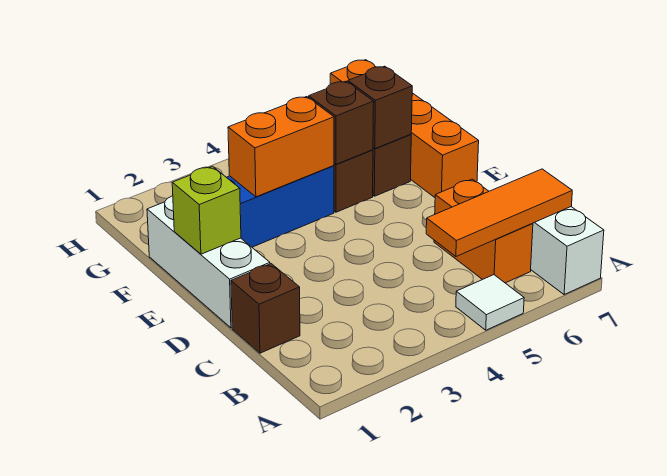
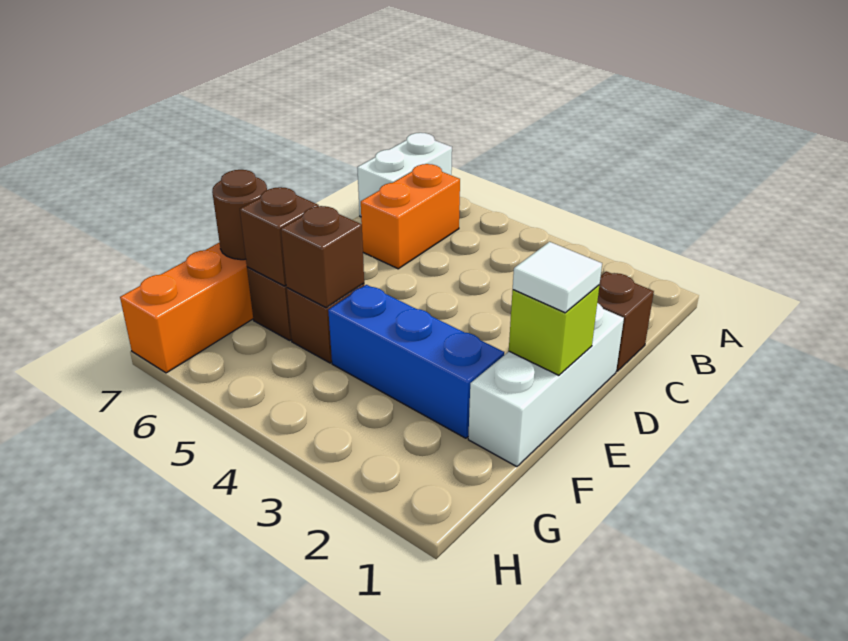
white tile A5 level 1 -> white tile E1 level 3
orange tile B5:B7 level 2 -> none
orange brick F3:F4 level 2 -> none
none -> brown round brick F7 level 2

